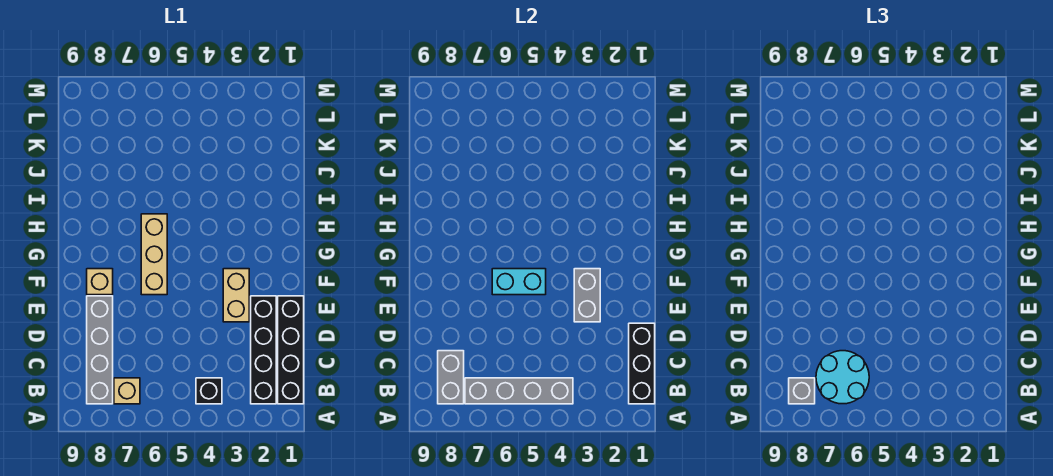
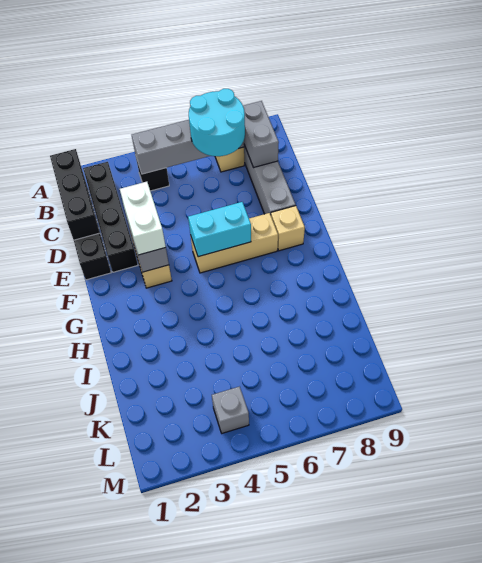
grey brick B8 level 3 -> grey brick L4 level 1
none -> white brick E3:F3 level 3
tan brick F6:H6 level 1 -> tan brick F5:F7 level 1

